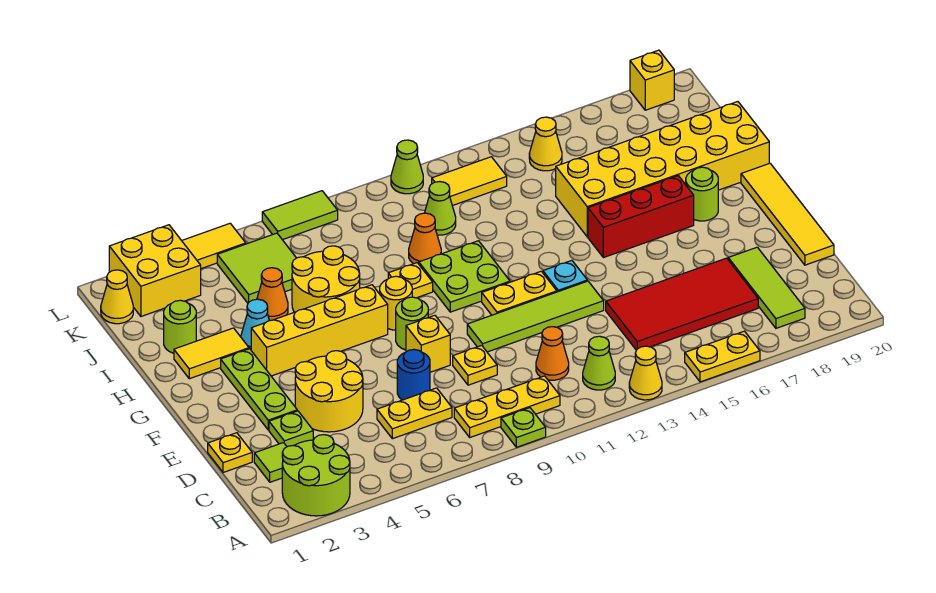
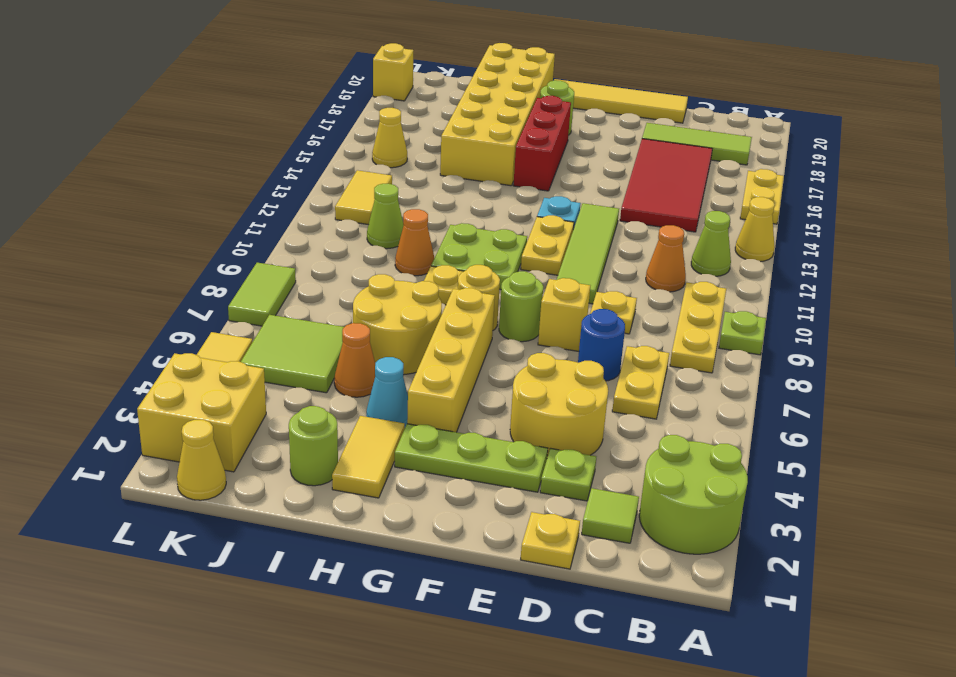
lime cone L11 level 1 -> none

